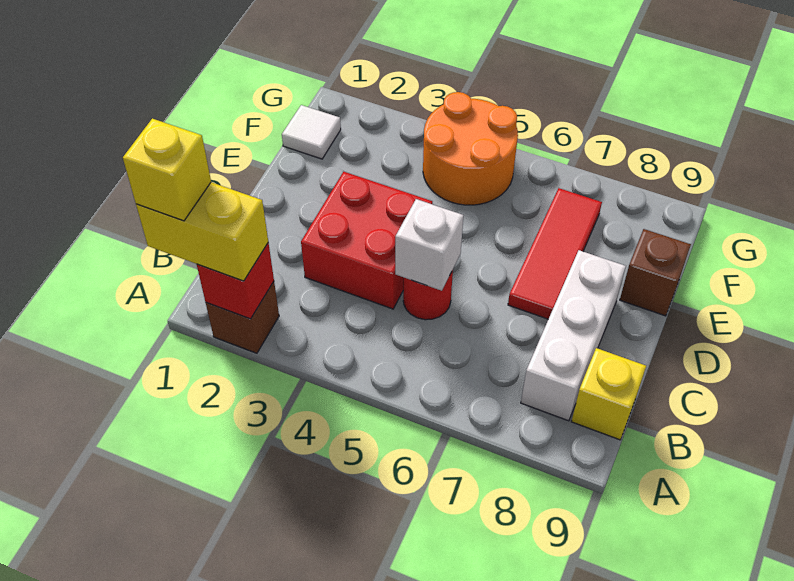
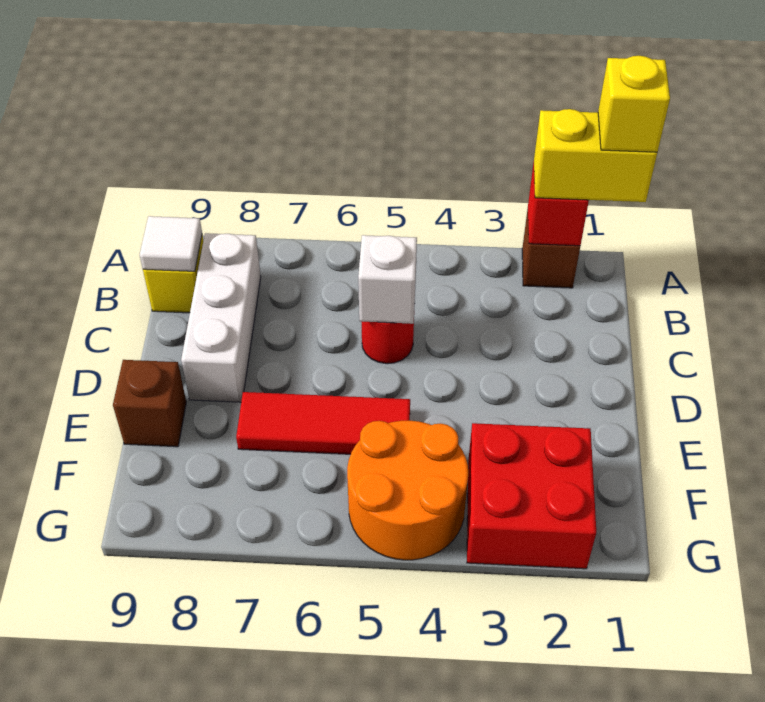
red brick C3:D4 level 1 -> red brick F2:G3 level 1
red tile D7:F7 level 1 -> red tile E5:E7 level 1
white tile F1 level 1 -> white tile B9 level 2

